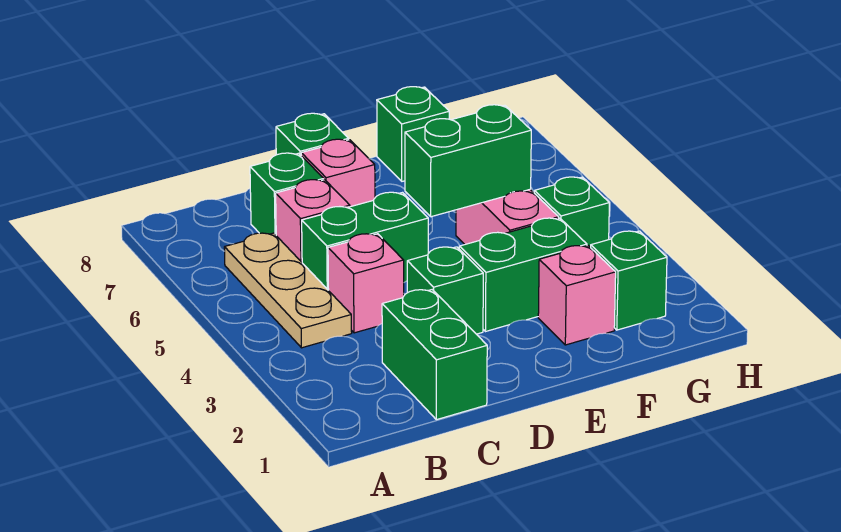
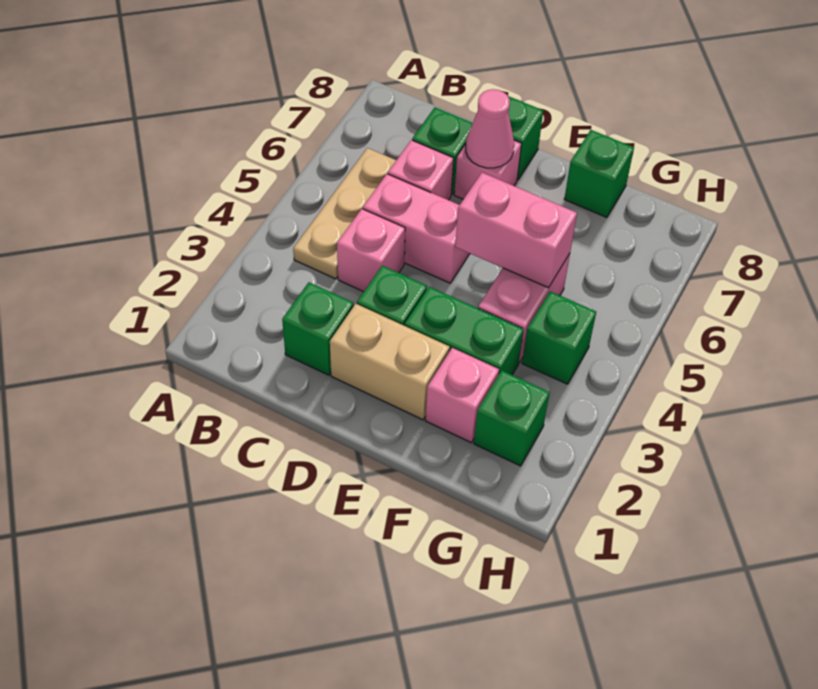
green brick C1:C2 level 1 -> green brick C2 level 1
green brick C5:D5 level 1 -> pink brick C5:D5 level 1
none -> tan brick D2:E2 level 1
none -> pink cone D7 level 2
green brick E5:F5 level 2 -> pink brick E5:F5 level 2

